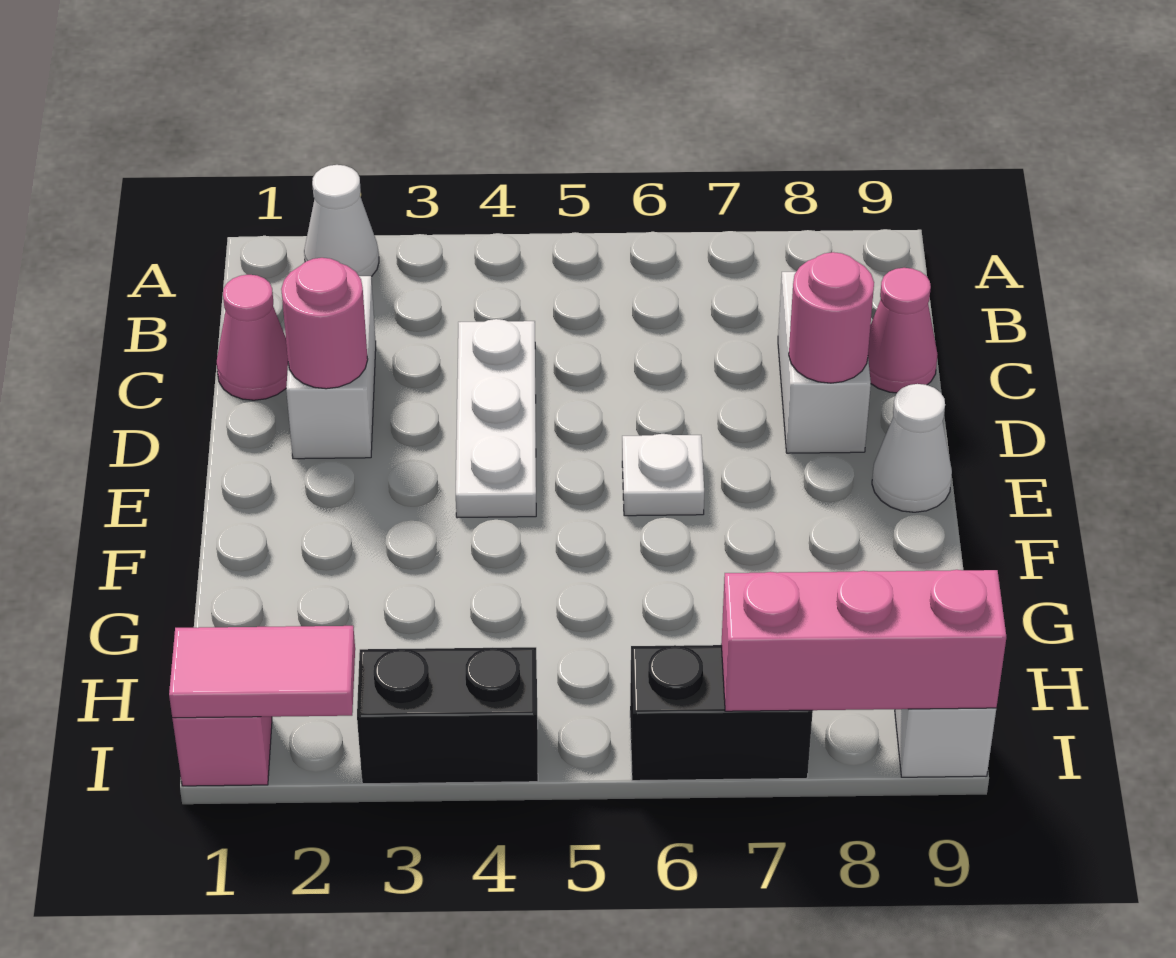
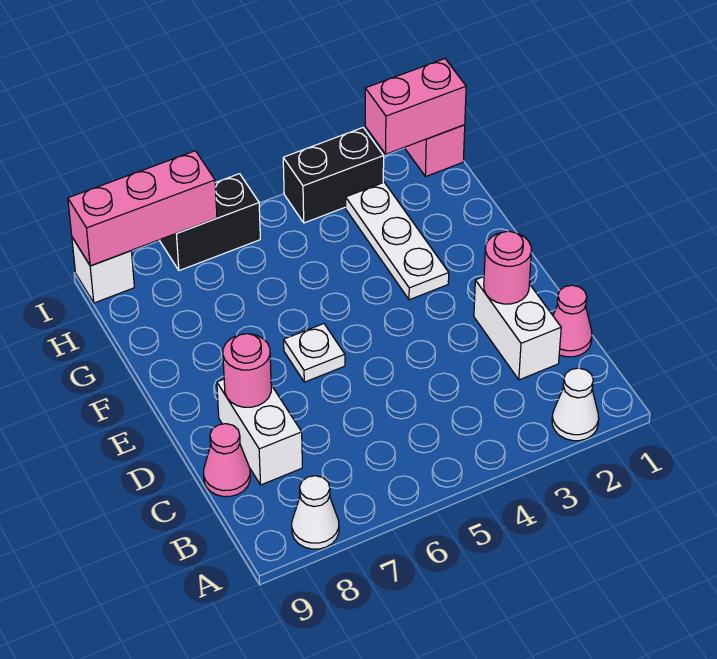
white plate C4:E4 level 1 -> white plate F3:H3 level 1
white cone E9 level 1 -> white cone A8 level 1
pink tile I1:I2 level 2 -> pink brick I1:I2 level 2

